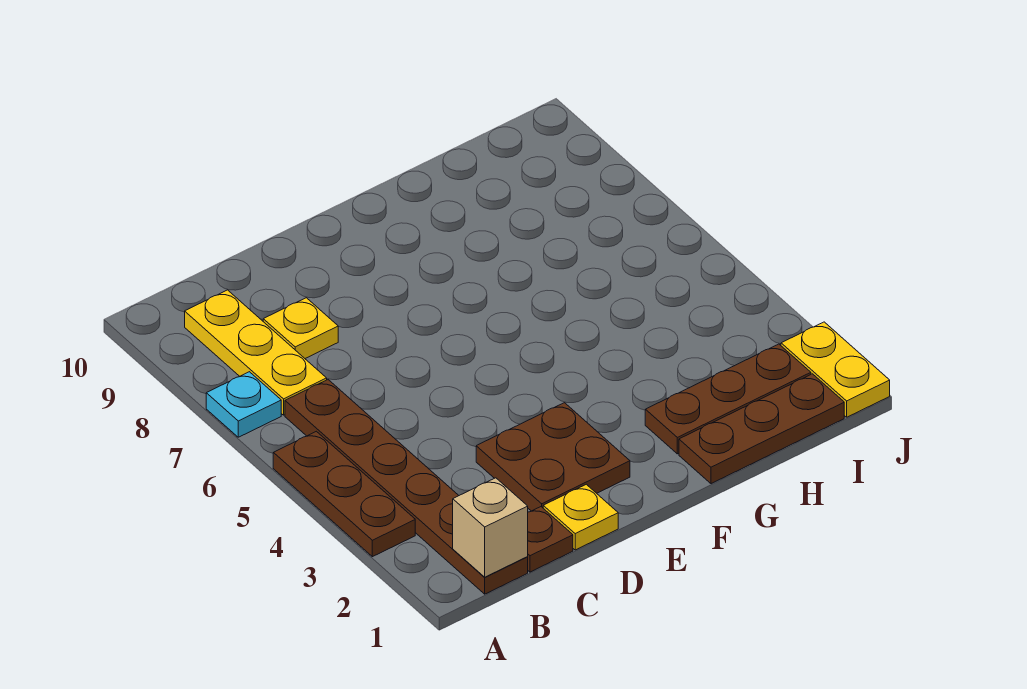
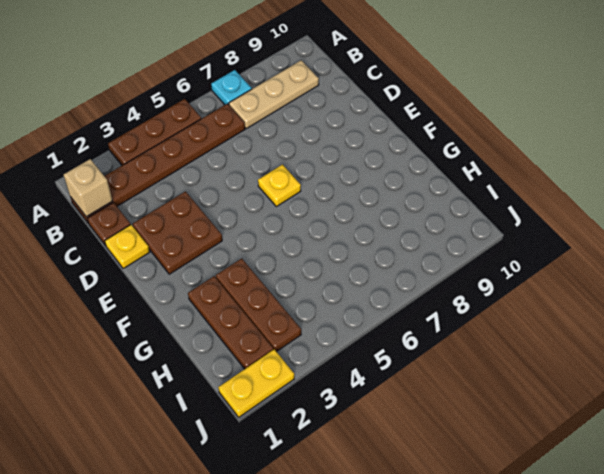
yellow plate B7:B9 level 1 -> tan plate B7:B9 level 1
yellow plate C8 level 1 -> yellow plate E6 level 1
brown plate G1:I1 level 1 -> brown plate G3:I3 level 1

